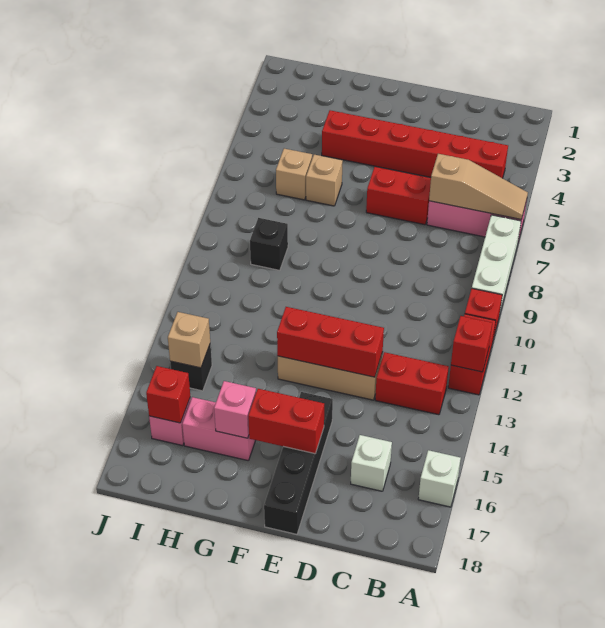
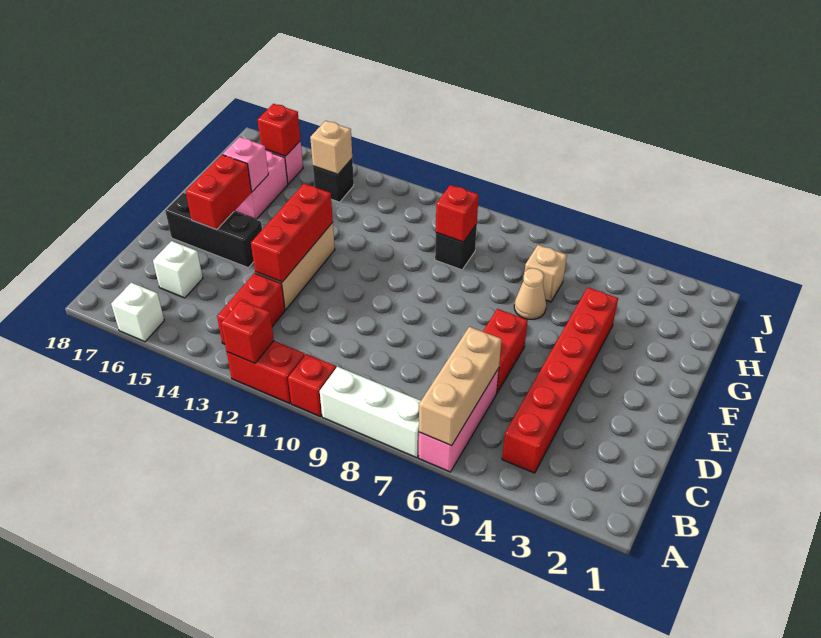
tan slope A6:C6 level 2 top C -> tan brick A6:C6 level 2
black brick E15:E18 level 1 -> black brick E15:E17 level 1
tan brick G6 level 1 -> tan cone G6 level 1
none -> red brick H9 level 2

